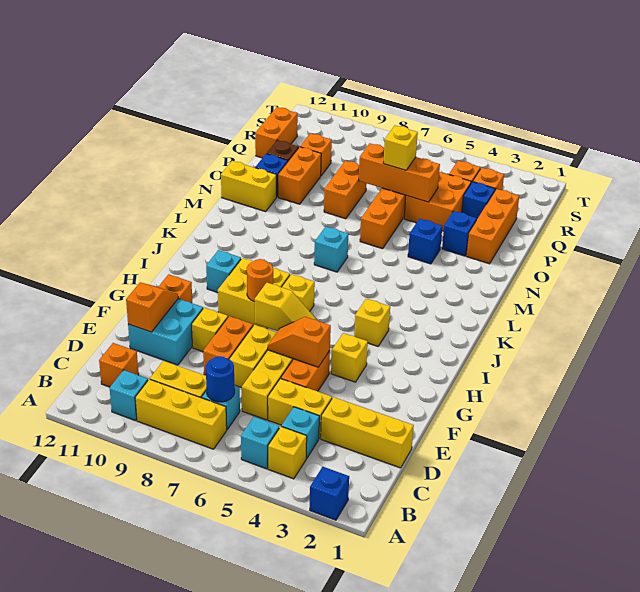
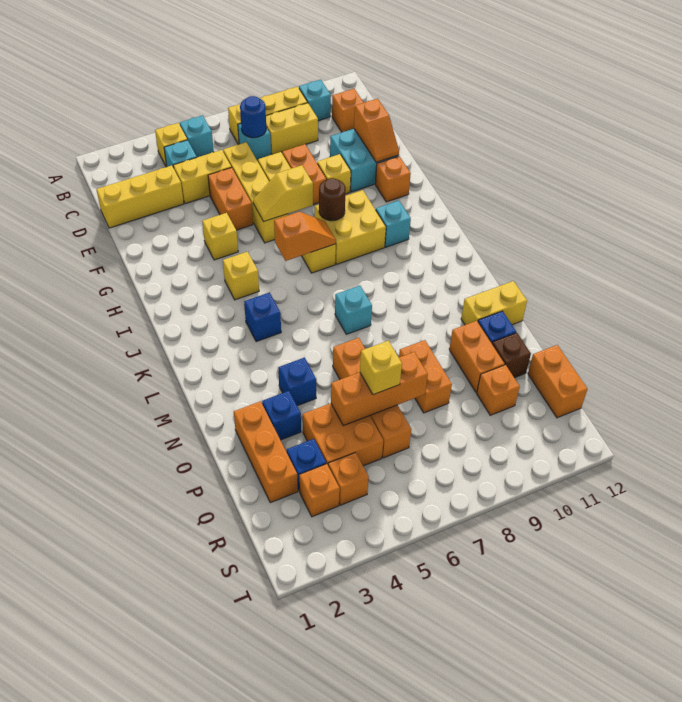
blue brick A2 level 1 -> blue brick K4 level 1
orange slope F5:F6 level 2 top 5 -> orange slope I6:I7 level 2 top 6
orange round brick H8 level 2 -> brown round brick H8 level 2

